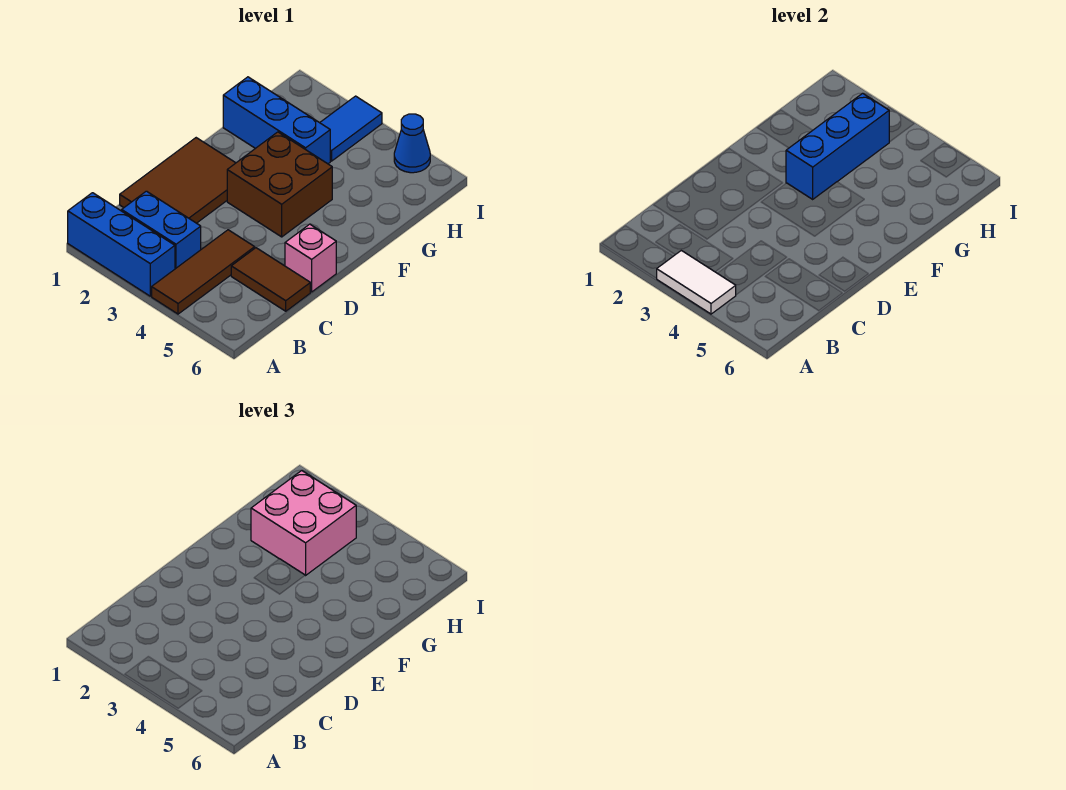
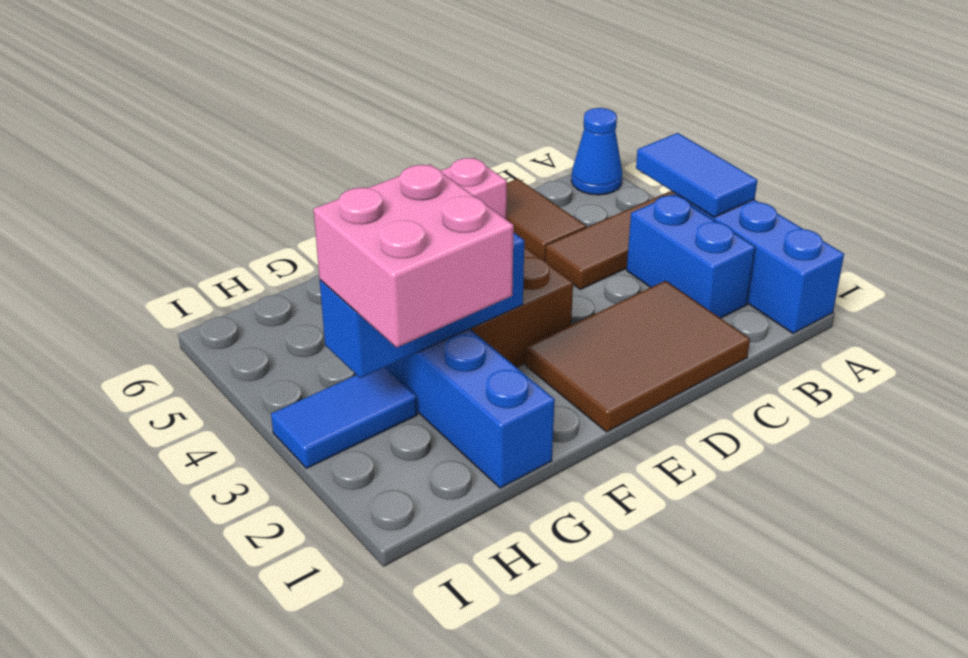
white tile A3:A4 level 2 -> blue tile A3:A4 level 2
blue cone I5 level 1 -> blue cone A6 level 1

